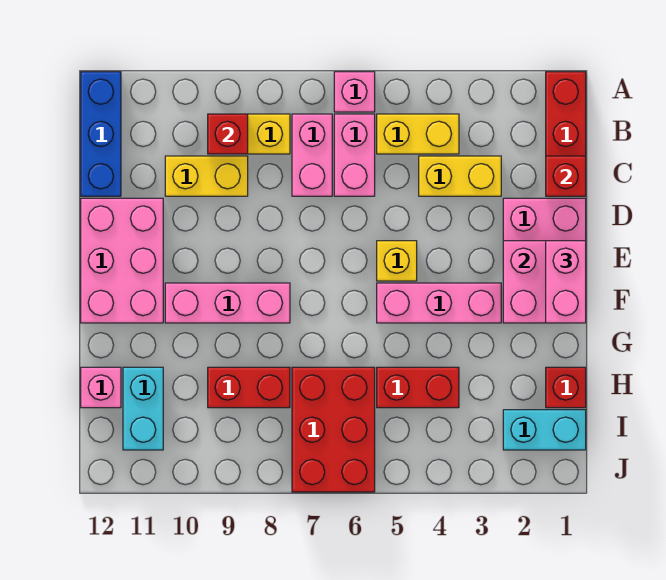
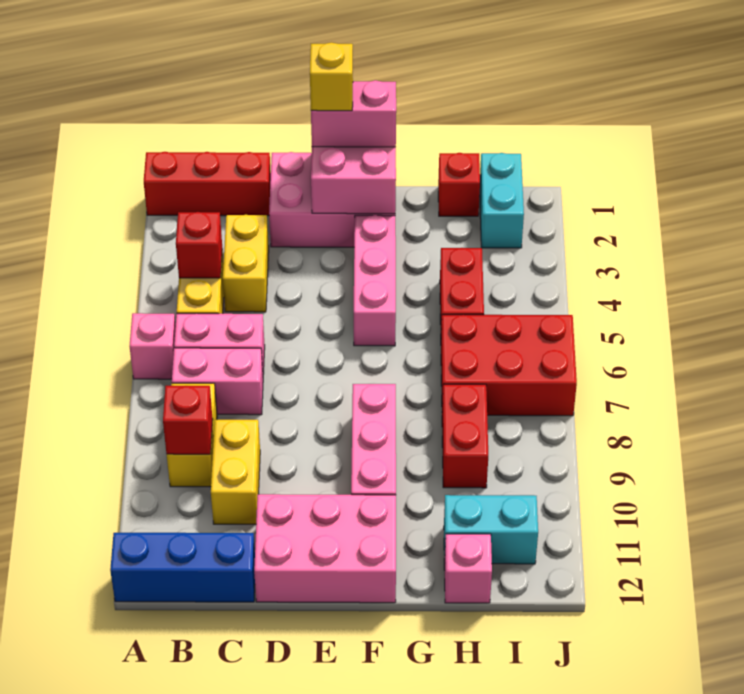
red brick C1 level 2 -> red brick B4 level 2
yellow brick E5 level 1 -> yellow brick E1 level 4

